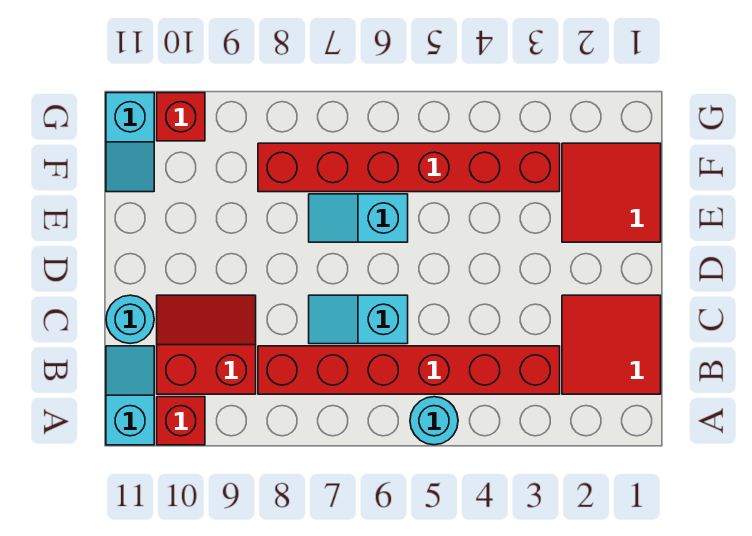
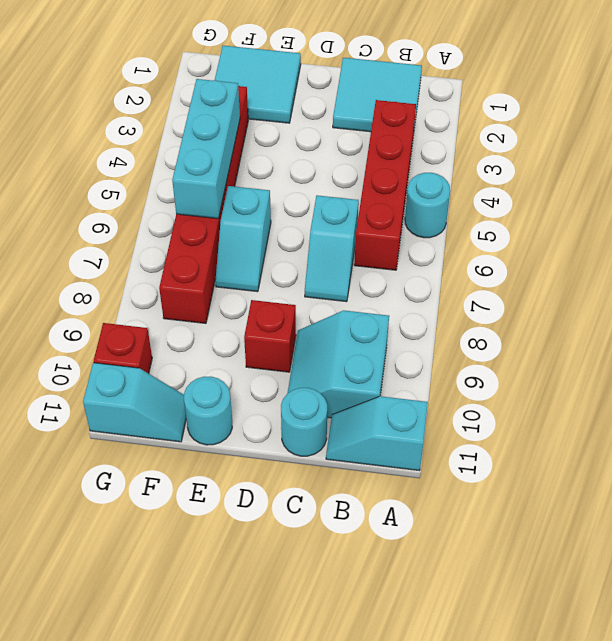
red brick A10 level 1 -> red brick D9 level 1
red tile B1:C2 level 1 -> cyan tile B1:C2 level 1
red brick B3:B8 level 1 -> red brick B3:B6 level 1
red slope B9:C10 level 1 top B -> cyan slope B9:C10 level 1 top B
red tile E1:F2 level 1 -> cyan tile E1:F2 level 1
none -> cyan round brick E11 level 1
none -> cyan brick F4:F6 level 2

